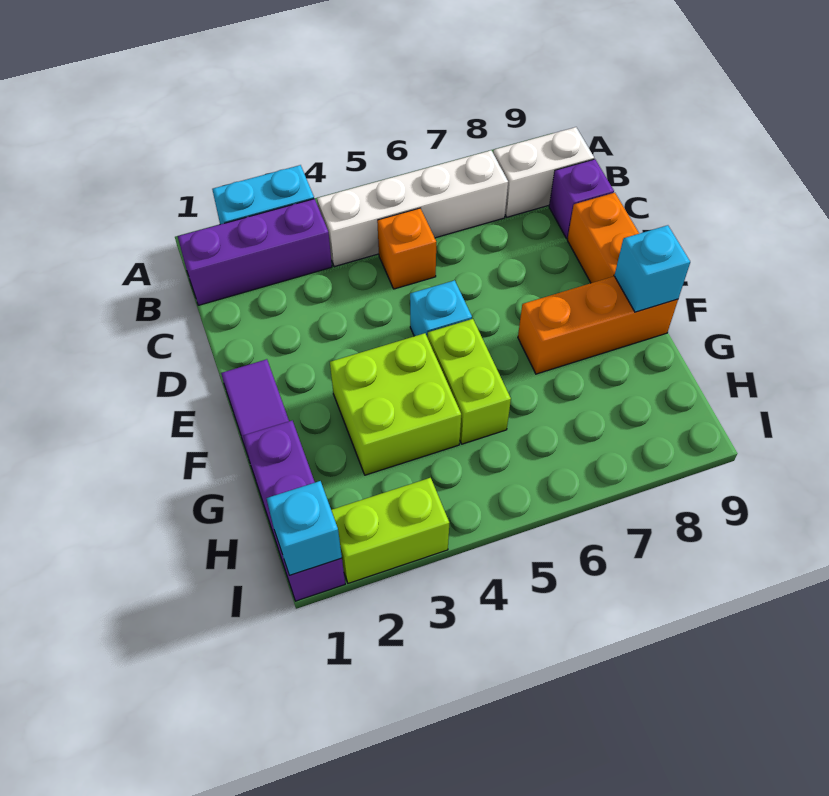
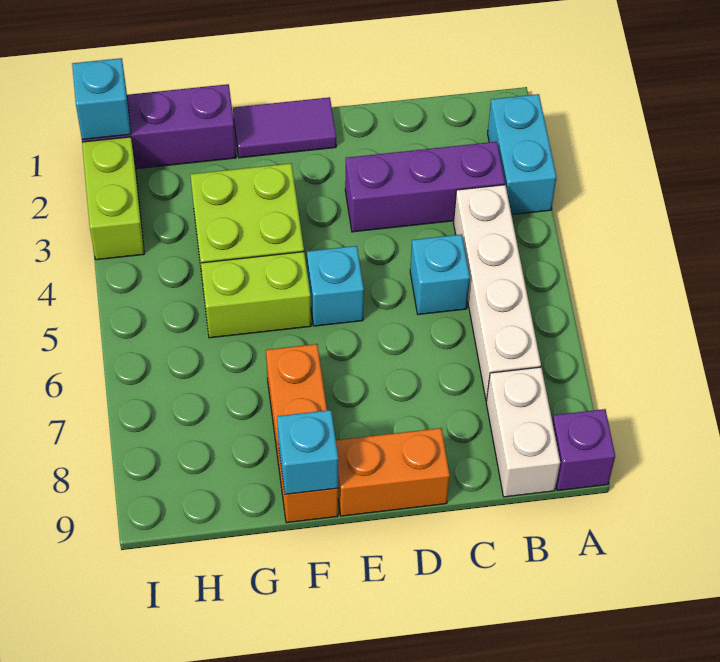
purple brick B1:B3 level 1 -> purple brick B3:D3 level 1
orange brick C5 level 1 -> cyan brick C5 level 1
purple brick C9 level 1 -> purple brick A9 level 1

